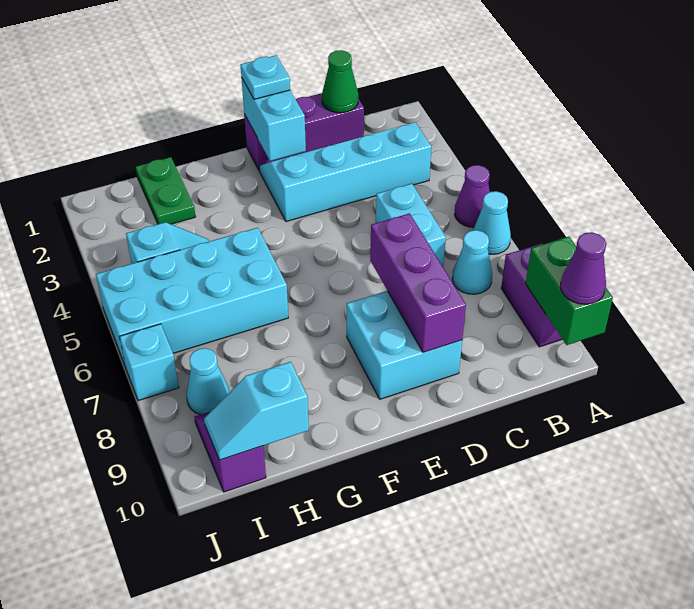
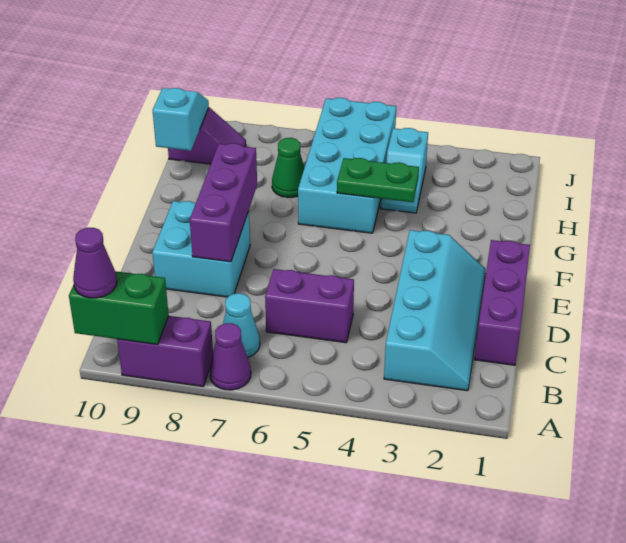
purple cone A5 level 1 -> purple cone A7 level 1
cyan cone A6 level 1 -> none
green cone C1 level 2 -> green cone H7 level 1
cyan brick C5:C6 level 1 -> purple brick C5:C6 level 1
purple brick D7:D9 level 2 -> purple brick D8:F8 level 2
cyan brick E1:E2 level 2 -> none
cyan plate E1 level 3 -> none
green plate H1:H2 level 1 -> green plate G4:G5 level 2
cyan cone I8 level 1 -> none
cyan brick J7 level 1 -> none

